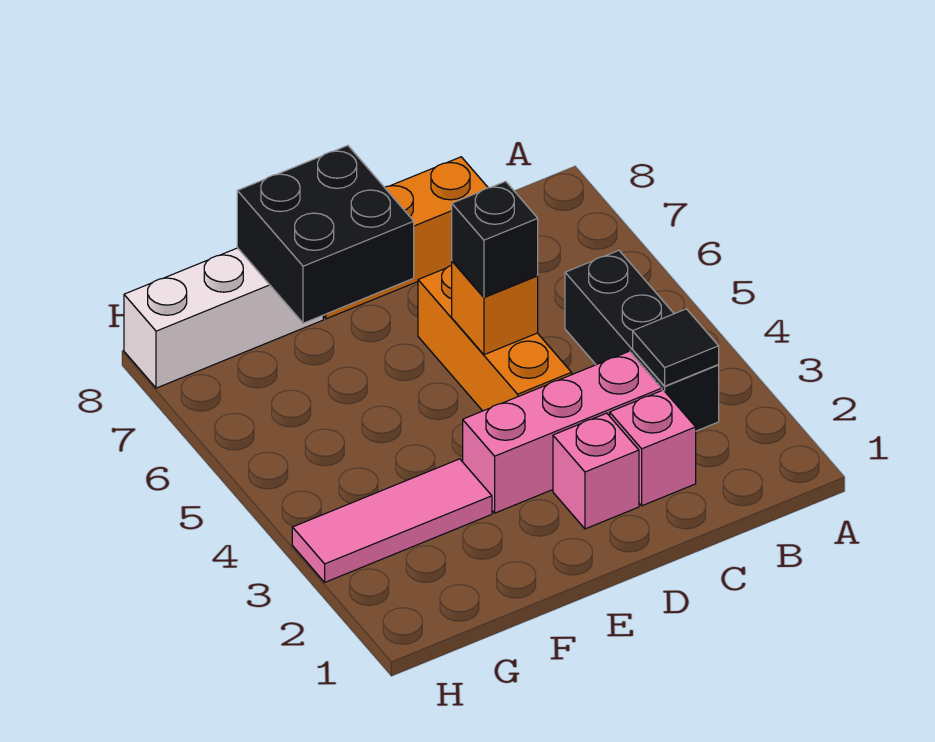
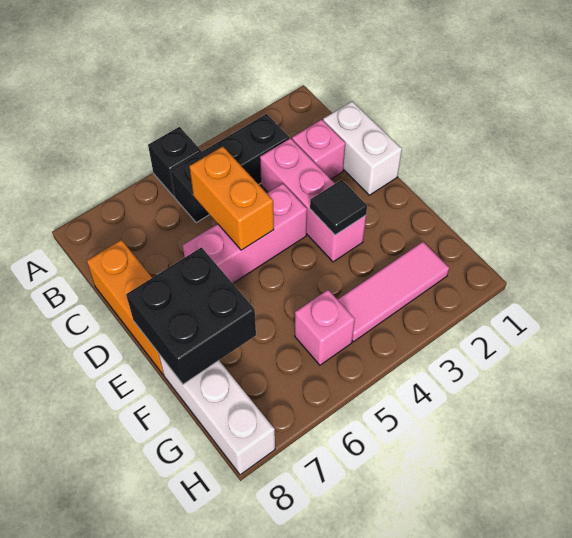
black tile B3 level 2 -> black tile E3 level 2
none -> white brick C1:D1 level 1
pink brick D2 level 1 -> pink brick G5 level 1
orange brick D4:D6 level 1 -> pink brick D4:D6 level 1
orange brick D5 level 2 -> orange brick C5:D5 level 2
black brick D5 level 3 -> black brick A5 level 1
pink tile F3:H3 level 1 -> pink tile G2:G4 level 1

